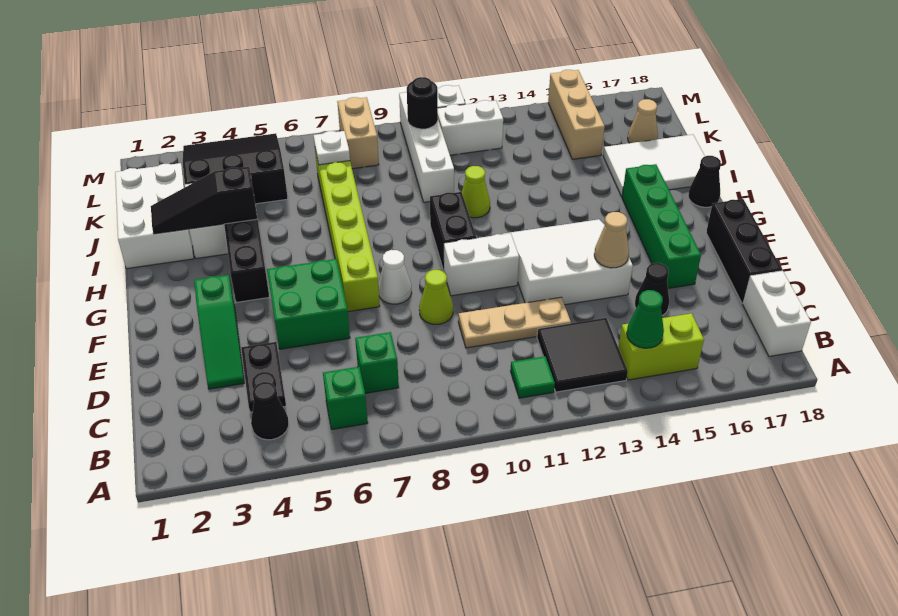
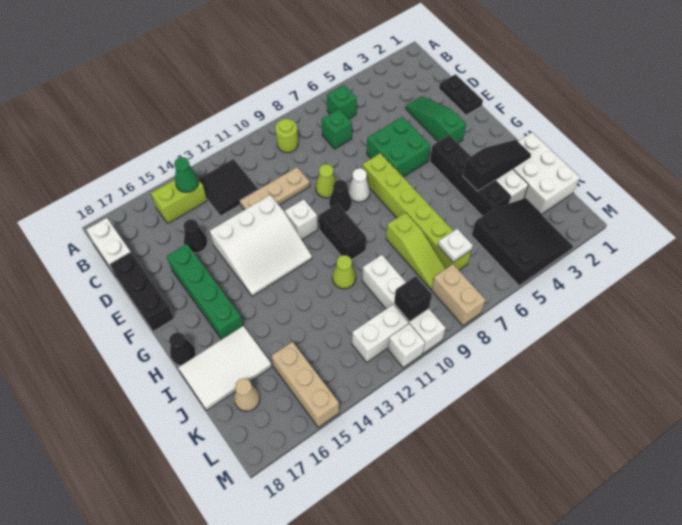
black cone B4 level 1 -> black cone F9 level 1
none -> lime round brick B9 level 1
green tile B11 level 1 -> none
black plate C4:D4 level 1 -> black plate D1:E1 level 1
tan cone E14 level 2 -> none
white brick F10:F11 level 1 -> white brick F11 level 1
none -> lime slope I8:K8 level 1 top I
black slope K3:M5 level 1 top K -> black slope K3:M5 level 1 top 5
black round brick L10 level 2 -> black brick L10 level 2

